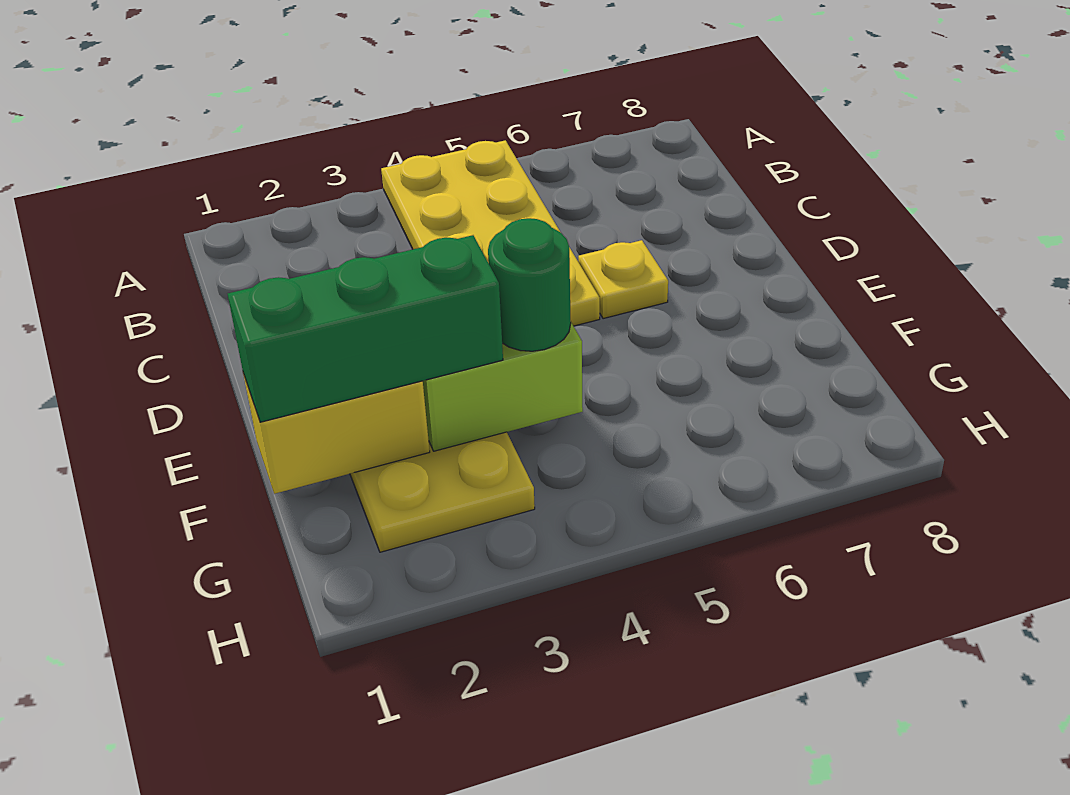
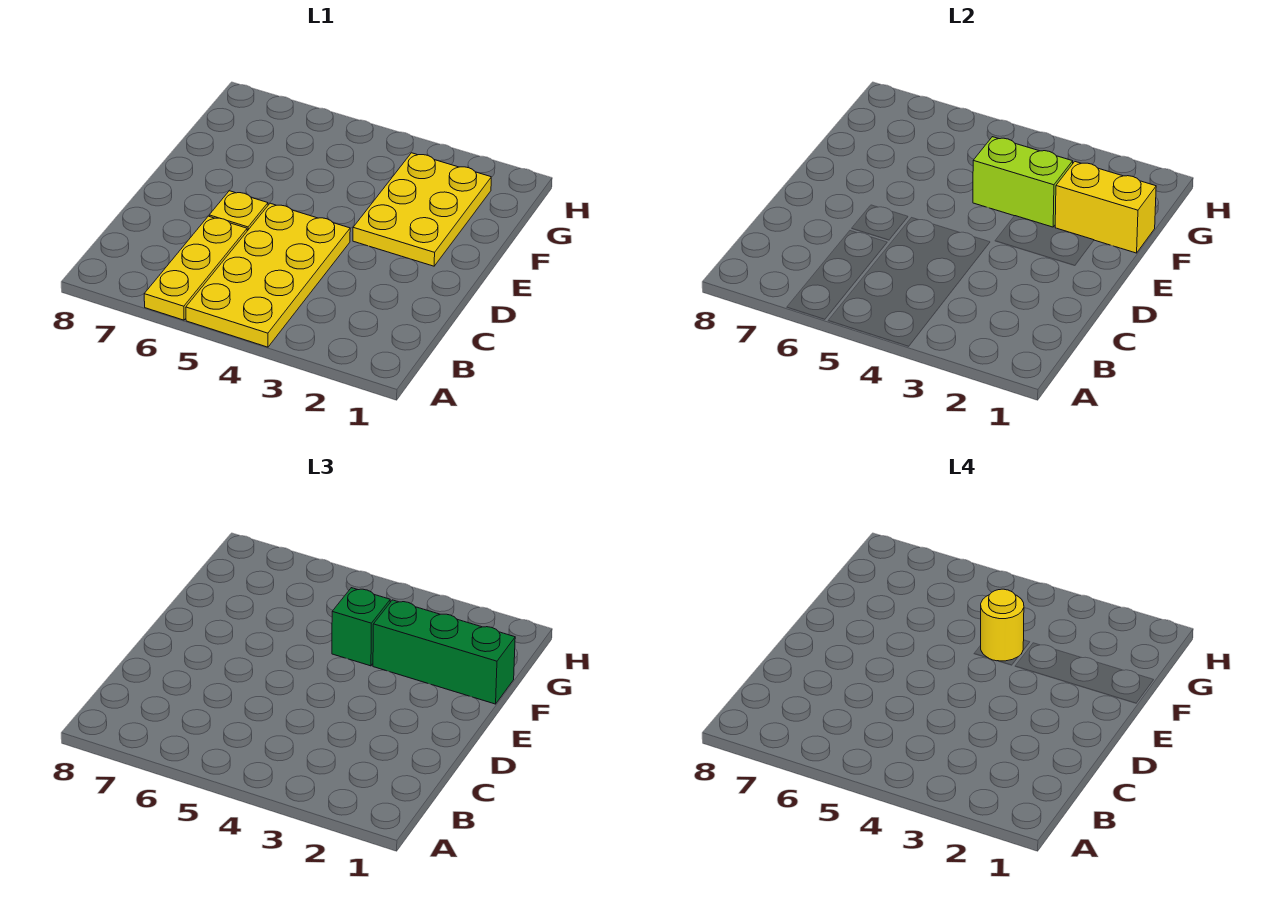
none -> yellow plate A6:C6 level 1
green round brick F4 level 3 -> green brick F4 level 3
none -> yellow round brick F4 level 4

